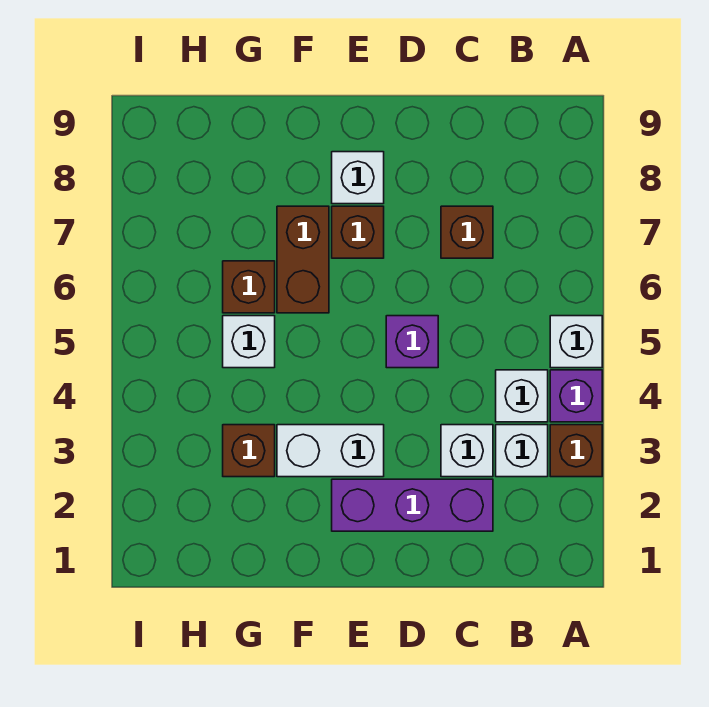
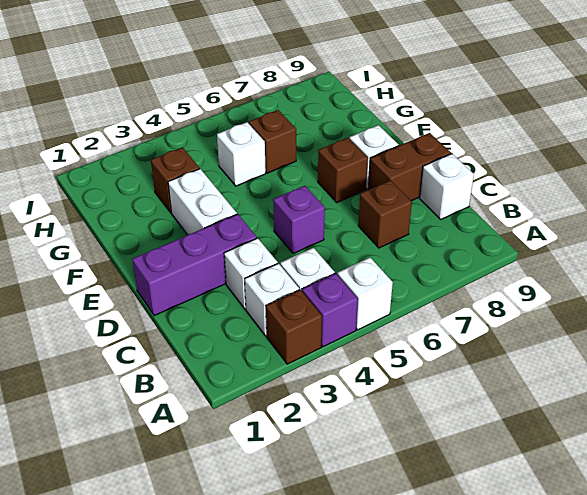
purple brick C2:E2 level 1 -> purple brick D1:D3 level 1
none -> white brick C9 level 1
brown brick F6:F7 level 1 -> brown brick D8:D9 level 1

